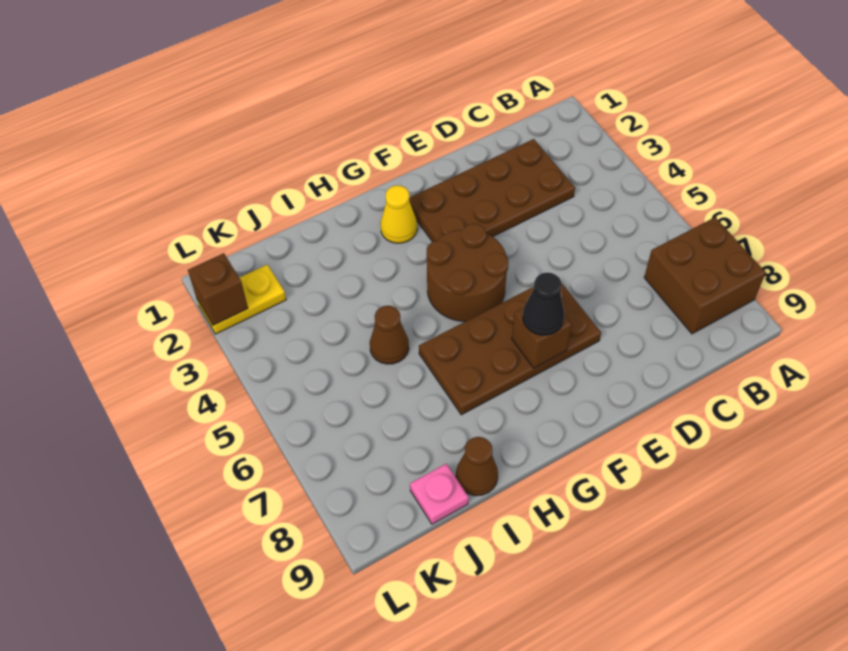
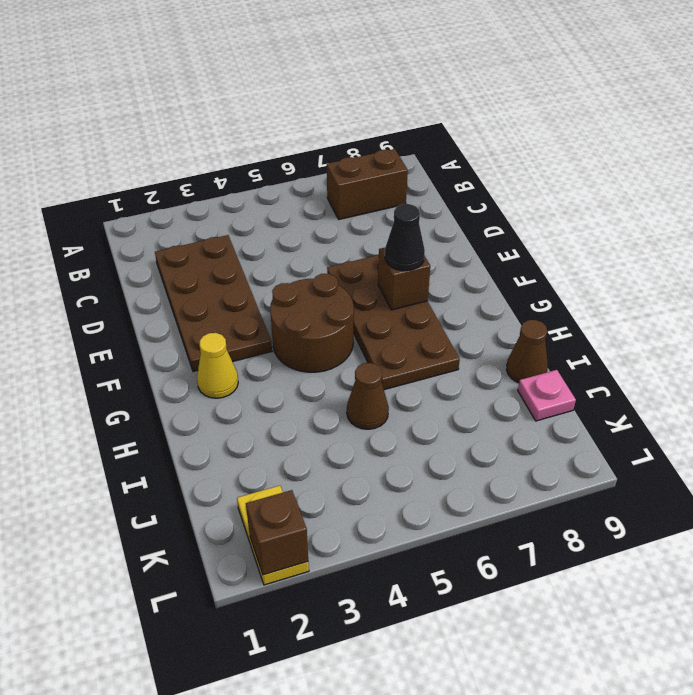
brown brick A7:B8 level 1 -> brown brick B7:B8 level 1

